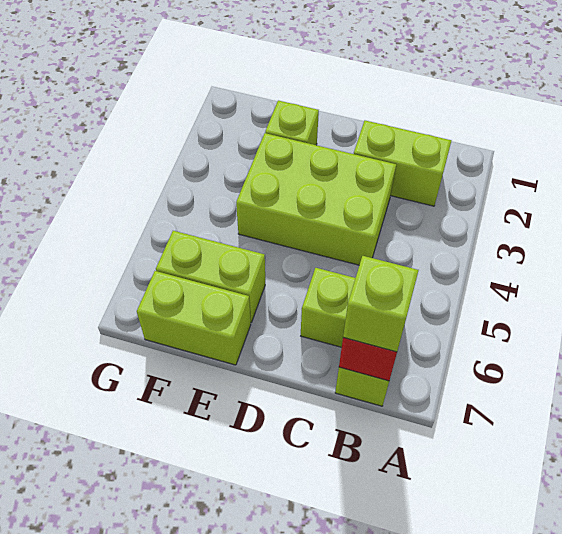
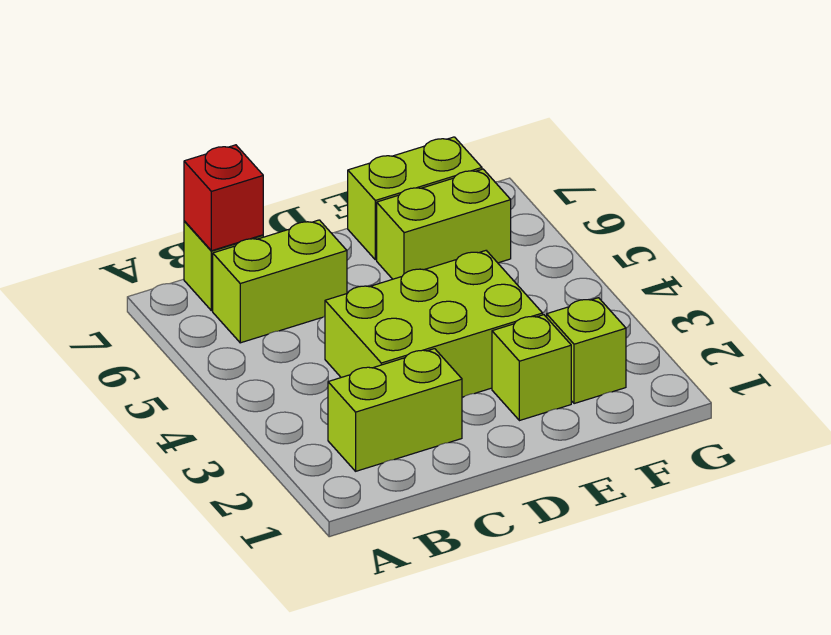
lime brick B7 level 3 -> lime brick F2 level 1

